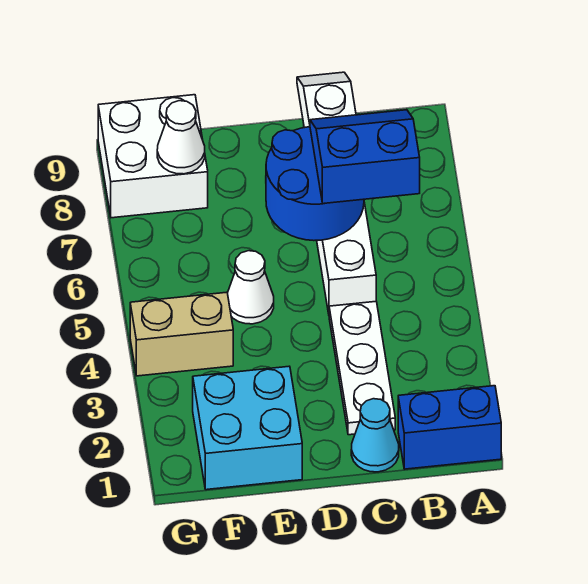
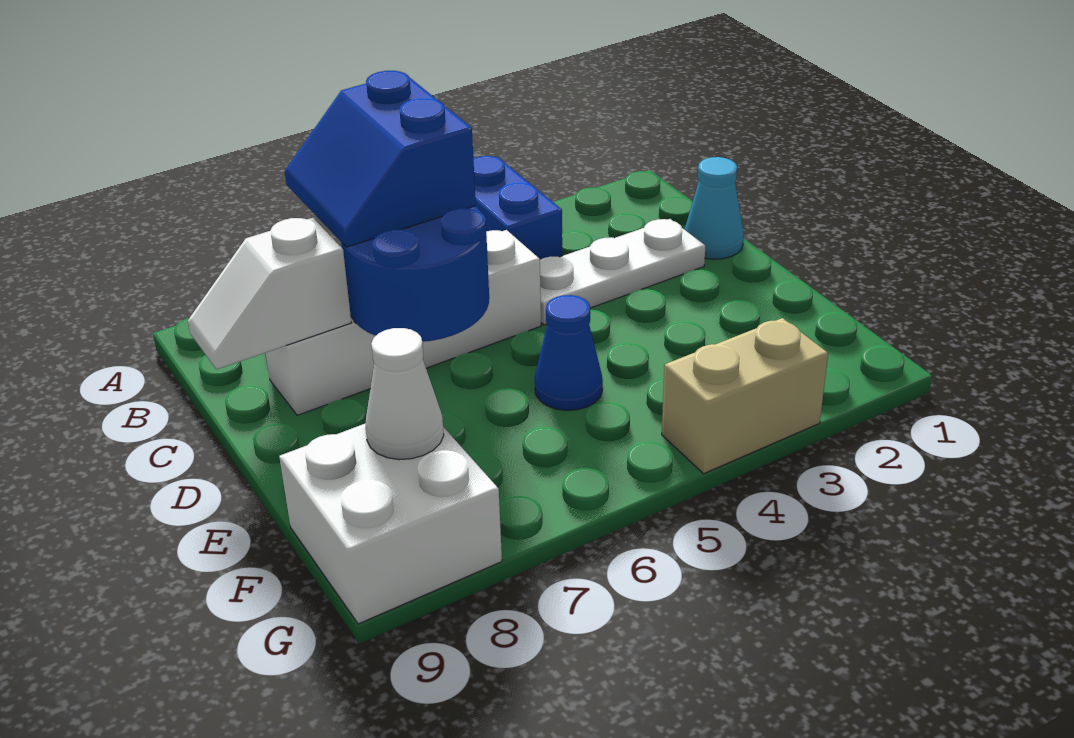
blue brick A1:B1 level 1 -> blue brick A4:B4 level 1
cyan brick E1:F2 level 1 -> none
white cone E5 level 1 -> blue cone E5 level 1
tan brick F4:G4 level 1 -> tan brick G3:G4 level 1

